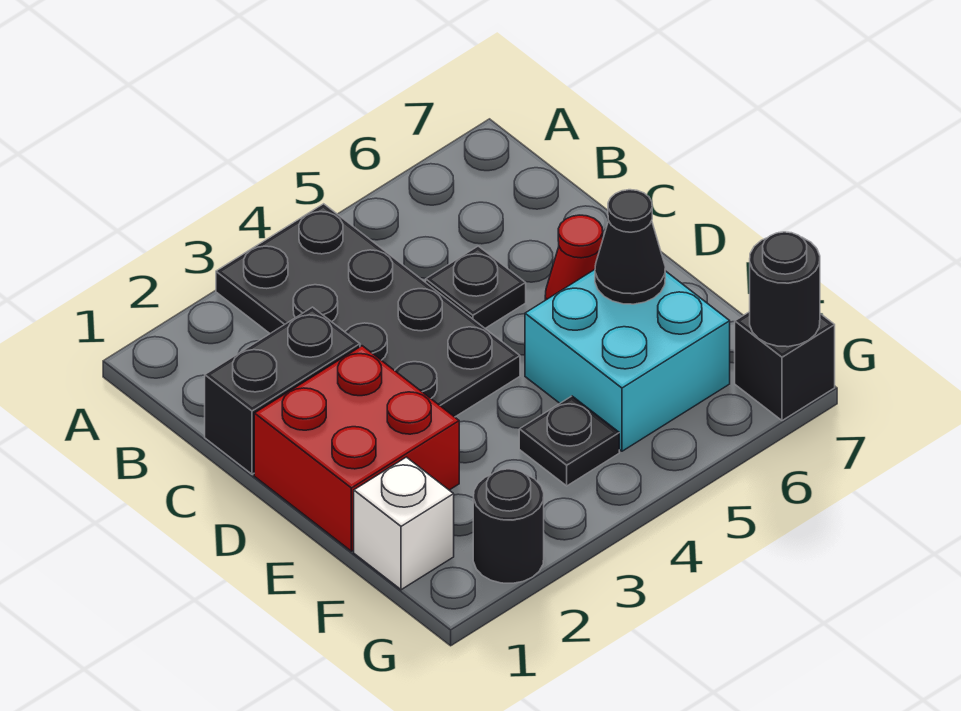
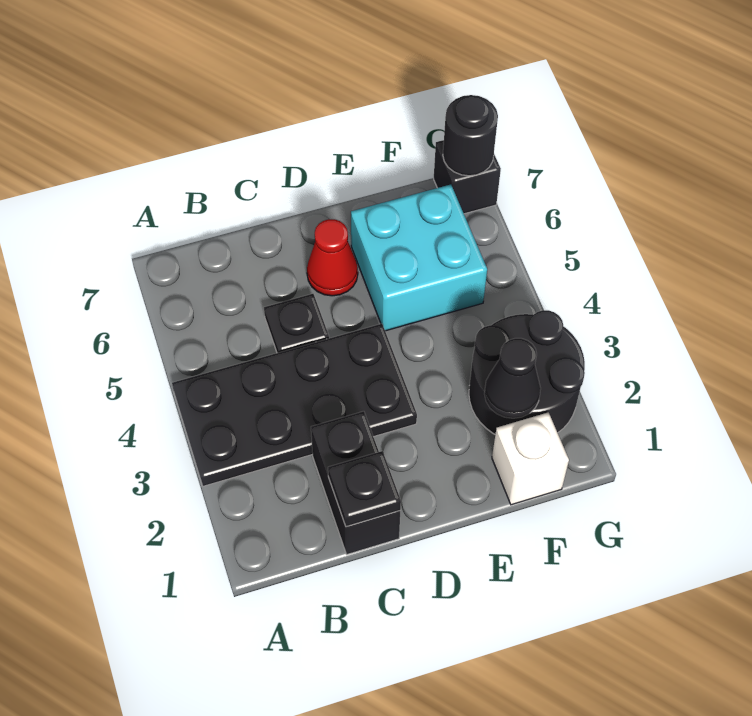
red brick D1:E2 level 1 -> none
black cone E6 level 2 -> black cone F2 level 2
black plate F4 level 1 -> black plate C1 level 2
black round brick G2 level 1 -> black round brick F2:G3 level 1

